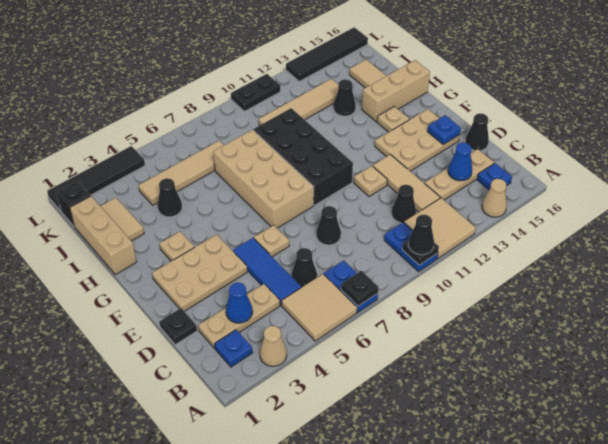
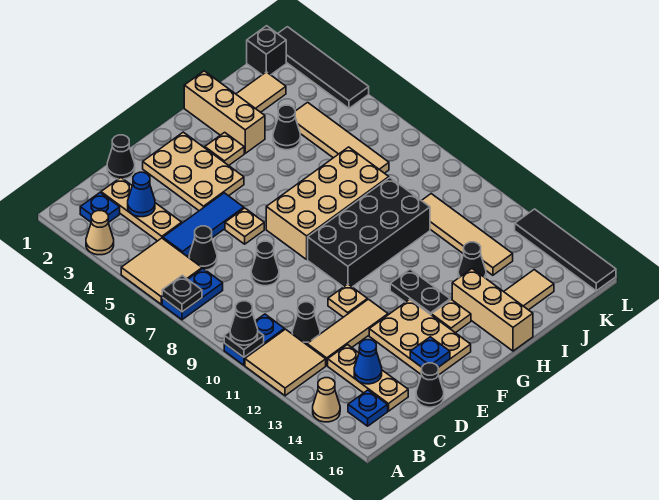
black plate D1 level 1 -> black cone D1 level 1
tan brick H1:J1 level 1 -> tan brick H1:H3 level 1
black plate L10:L11 level 1 -> black plate G12:G13 level 1

